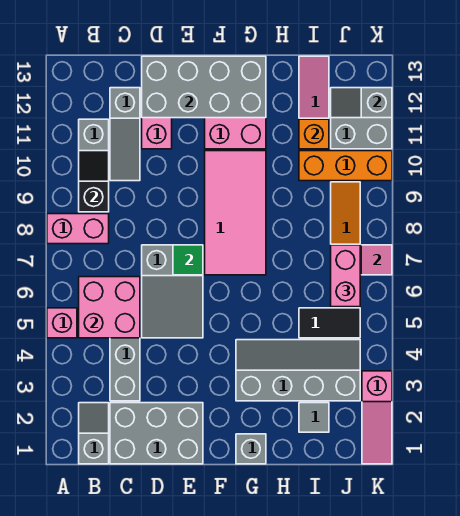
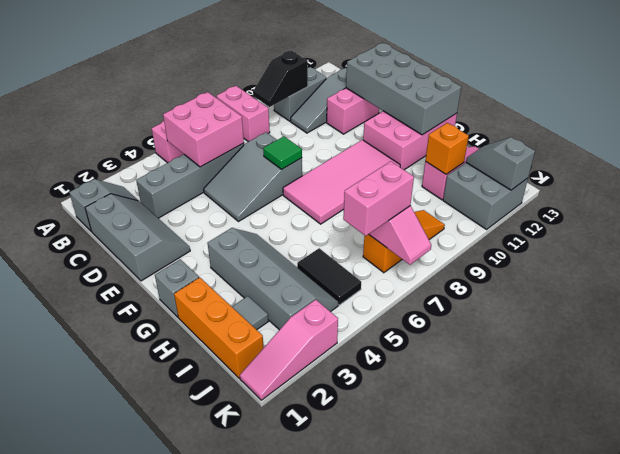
black slope B9:B10 level 2 top 9 -> black slope B9:B10 level 2 top 10
grey brick C1:E2 level 1 -> grey slope C1:E2 level 1 top 1
orange brick I10:K10 level 1 -> orange brick H1:J1 level 1

